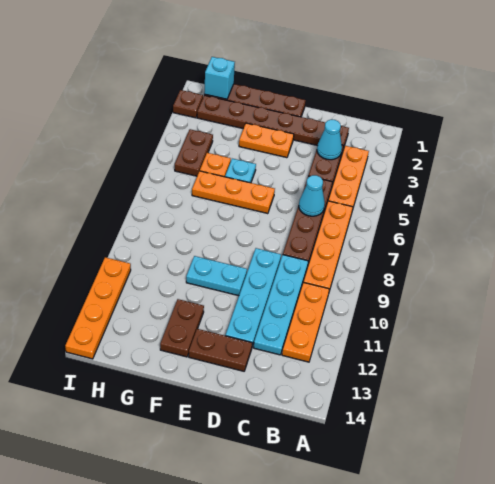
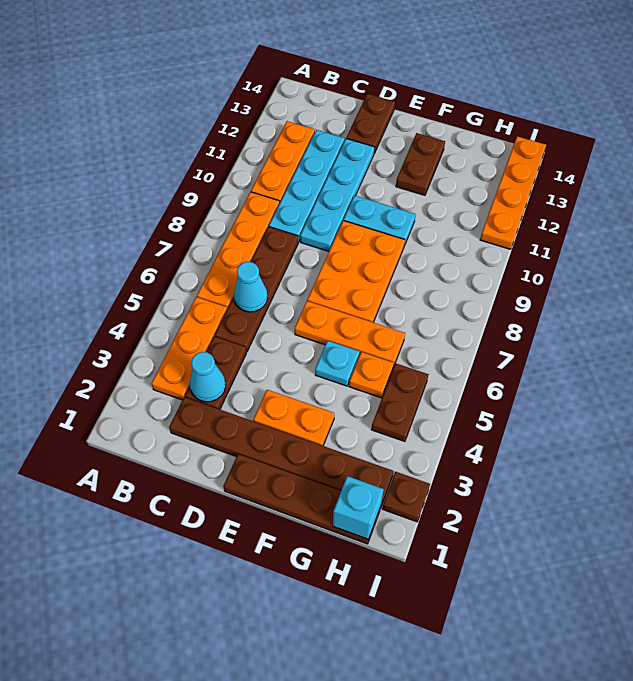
brown plate D13:E13 level 1 -> brown plate D13:D14 level 1
none -> orange plate E7:F9 level 1

